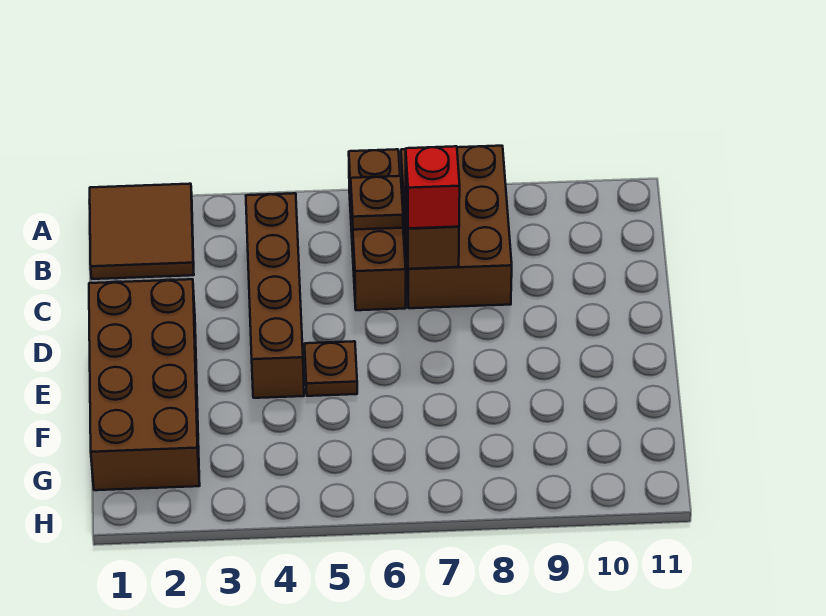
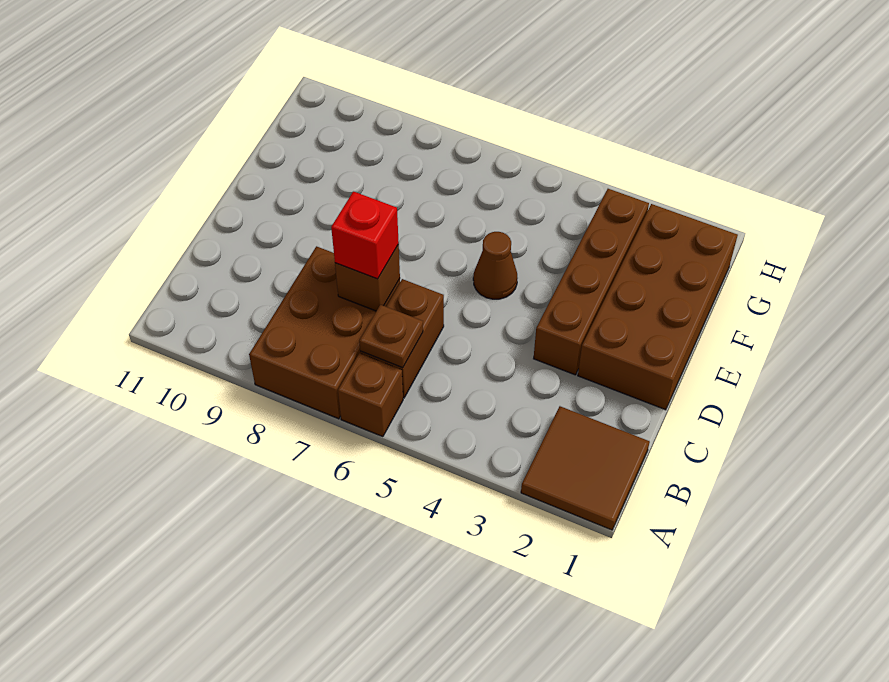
brown brick B4:E4 level 1 -> brown brick D3:G3 level 1
brown plate E5 level 1 -> brown cone E5 level 1

